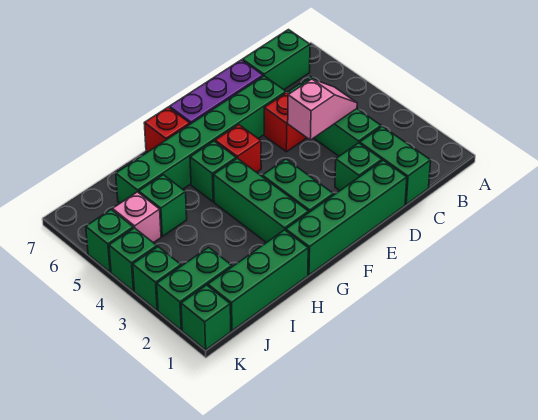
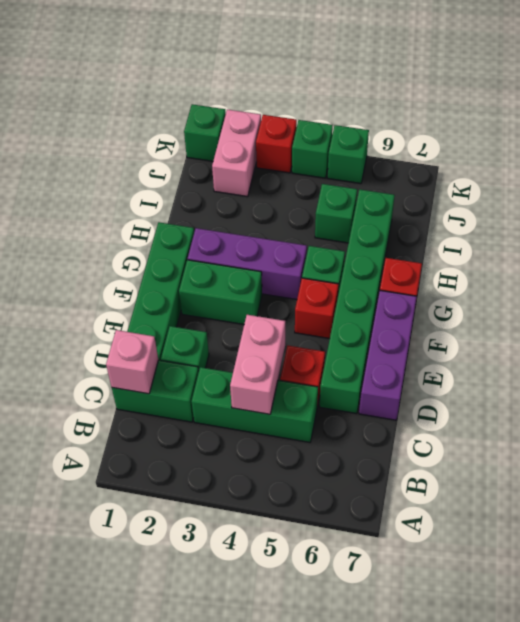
green brick B7:C7 level 1 -> none
pink slope C4:D4 level 2 top D -> pink brick C4:D4 level 2
green brick G2:G4 level 1 -> purple brick G2:G4 level 1
green brick H1:J1 level 1 -> none
green brick J2:K2 level 1 -> pink brick J2:K2 level 1
pink brick J5 level 1 -> pink brick C1 level 2
green brick K3 level 1 -> red brick K3 level 1

